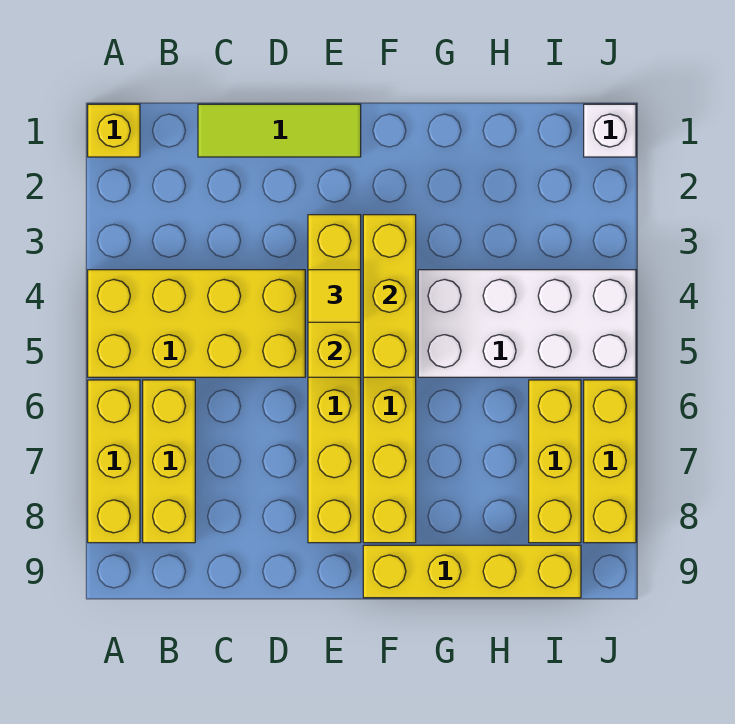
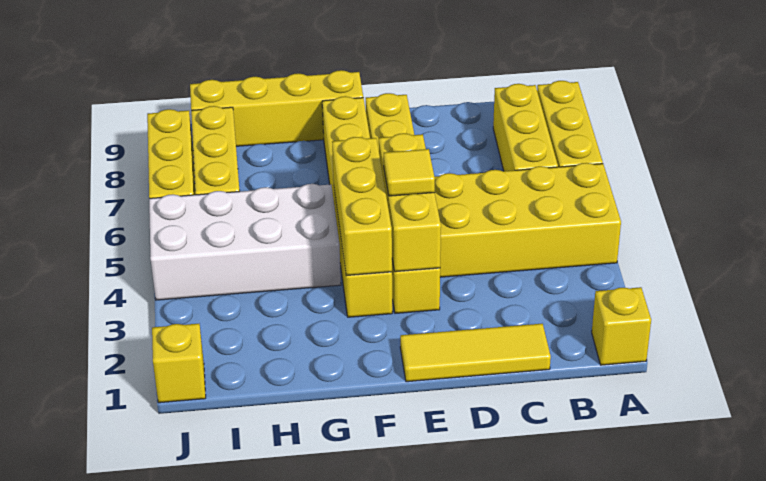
lime tile C1:E1 level 1 -> yellow tile C1:E1 level 1
white brick J1 level 1 -> yellow brick J1 level 1

